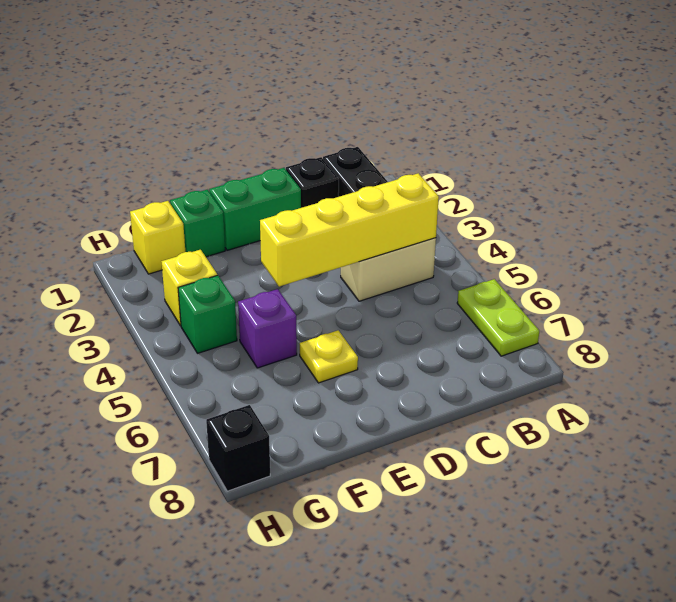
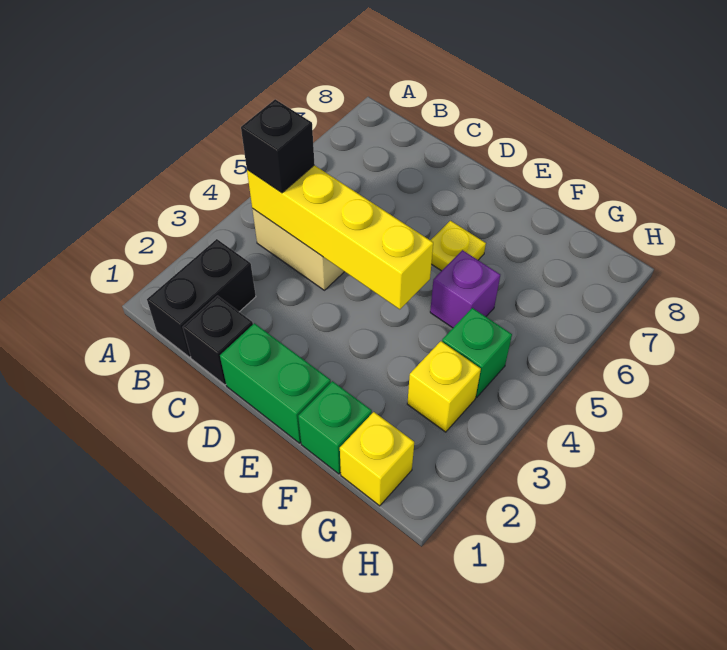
lime plate A6:A7 level 1 -> none
black brick H8 level 1 -> black brick B4 level 3

